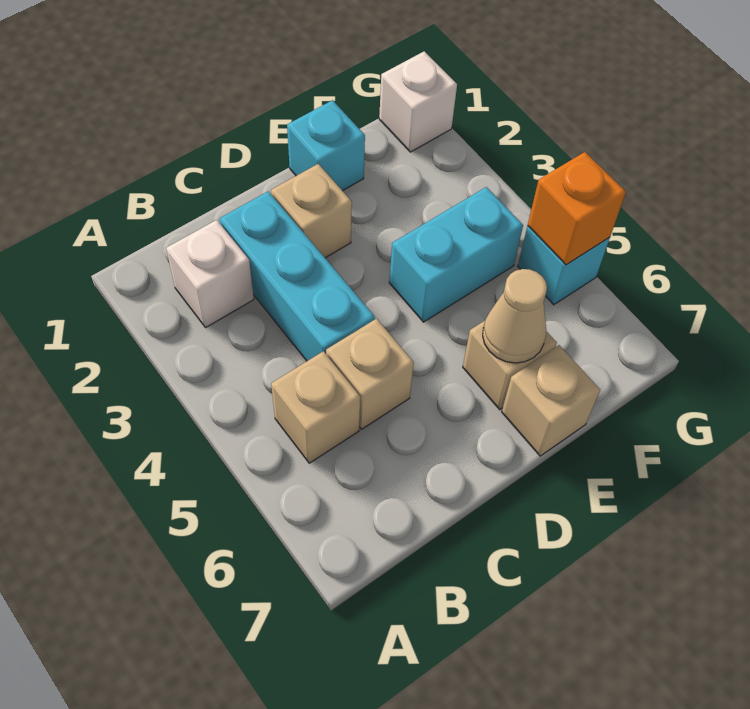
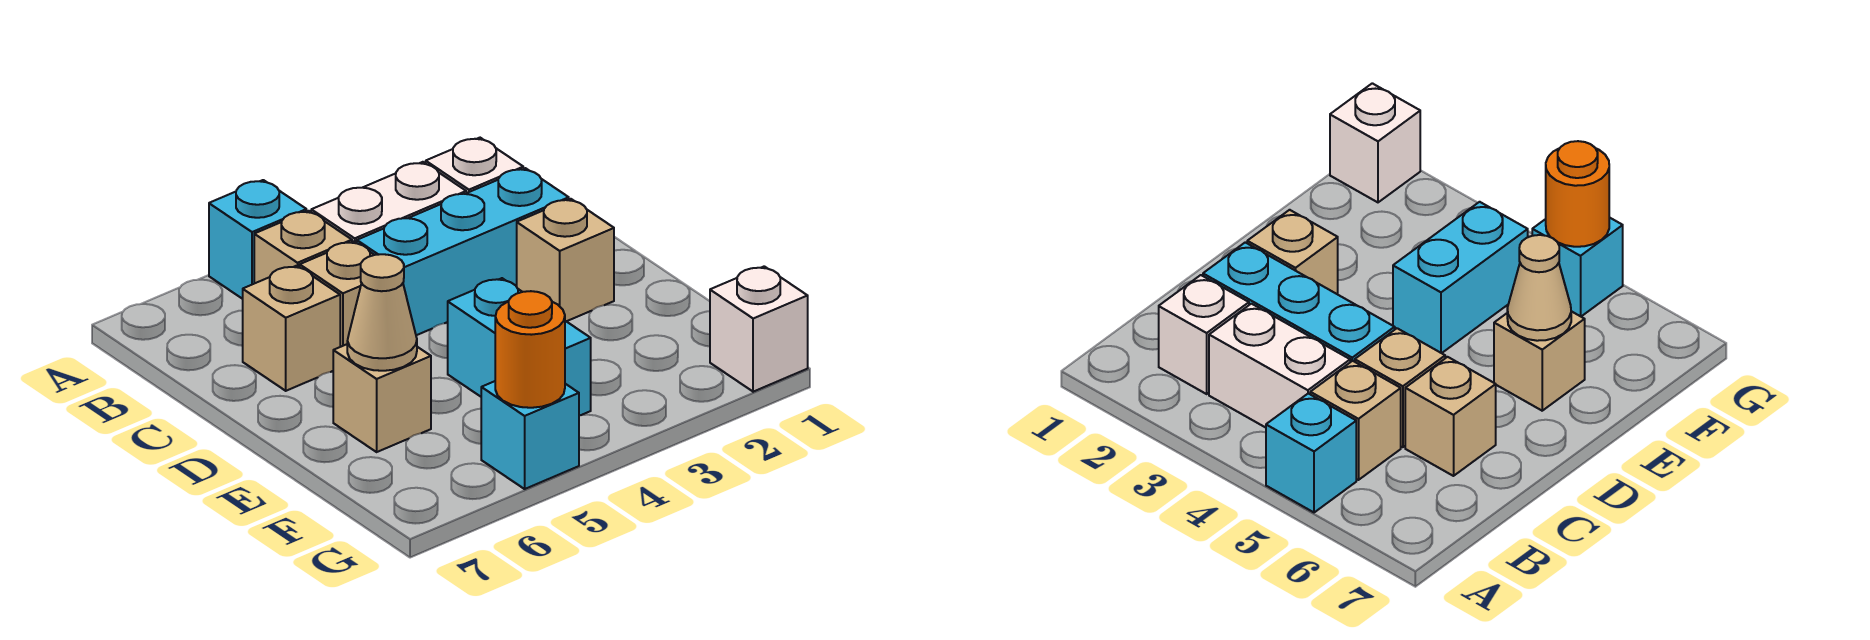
none -> white brick B3:B4 level 1
cyan brick E1 level 1 -> cyan brick A5 level 1
tan brick E7 level 1 -> tan brick C6 level 1
orange brick G5 level 2 -> orange round brick G5 level 2

